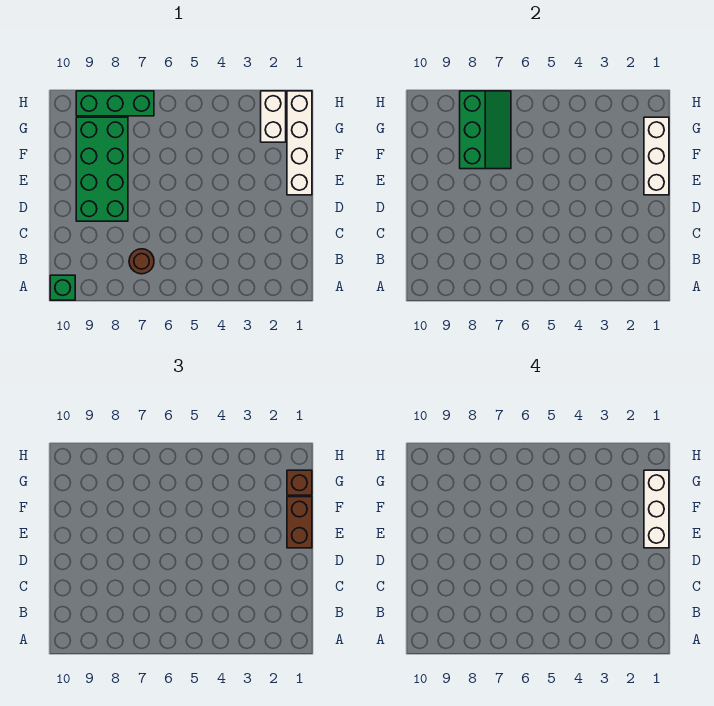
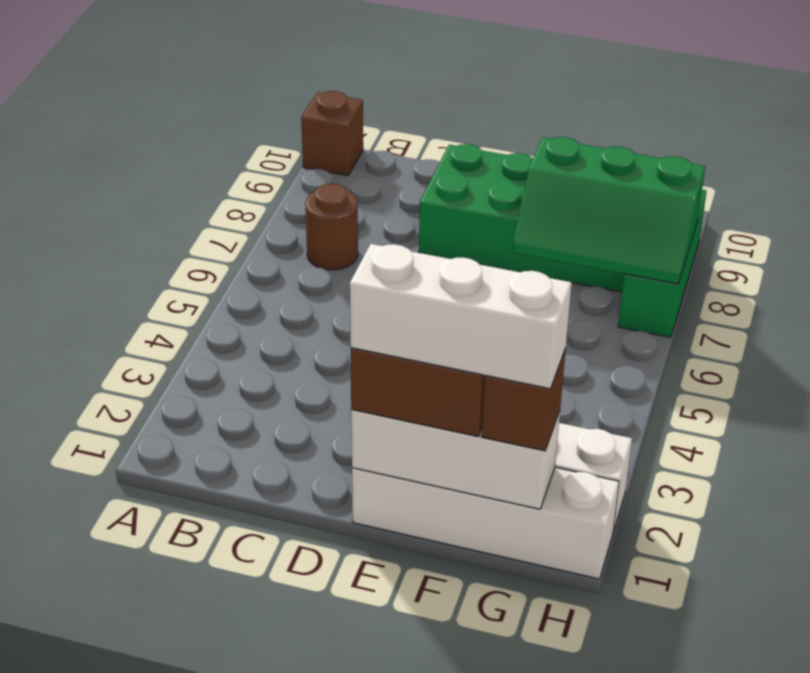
green brick A10 level 1 -> brown brick A10 level 1

